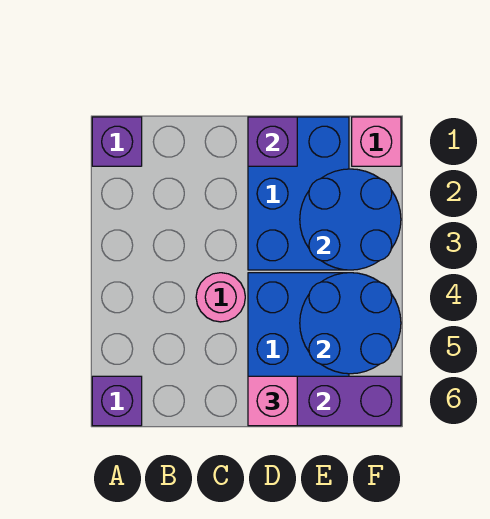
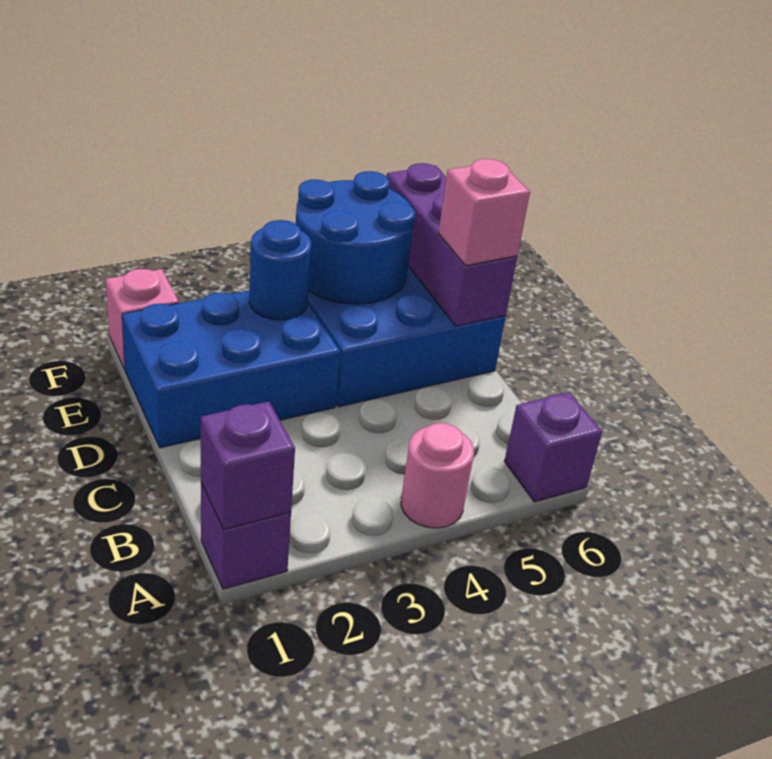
pink round brick C4 level 1 -> pink round brick A4 level 1
purple brick D1 level 2 -> purple brick A1 level 2
blue round brick E2:F3 level 2 -> blue round brick E3 level 2

